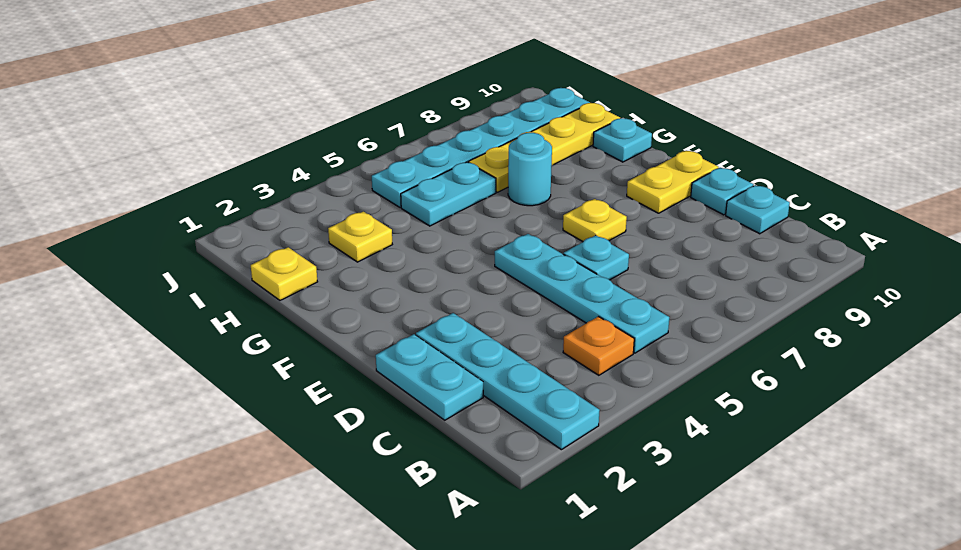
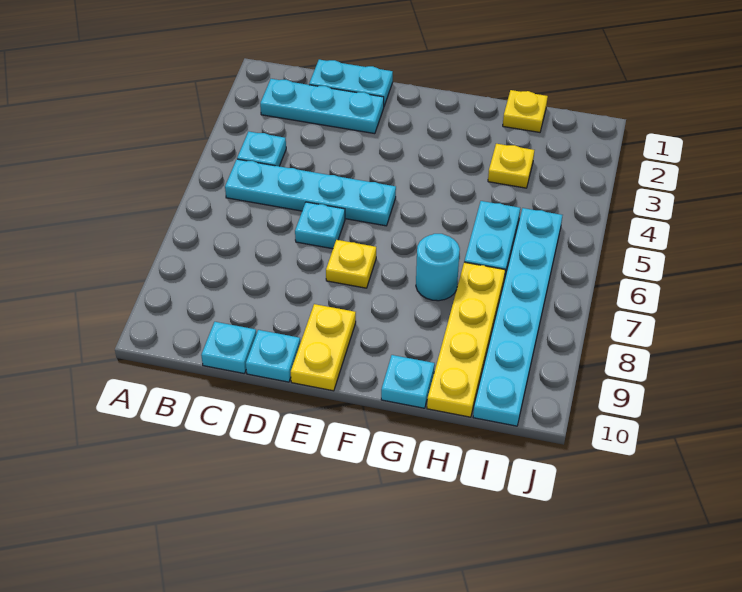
cyan plate A2:D2 level 1 -> cyan plate B2:D2 level 1
orange plate B4 level 1 -> cyan plate B4 level 1

